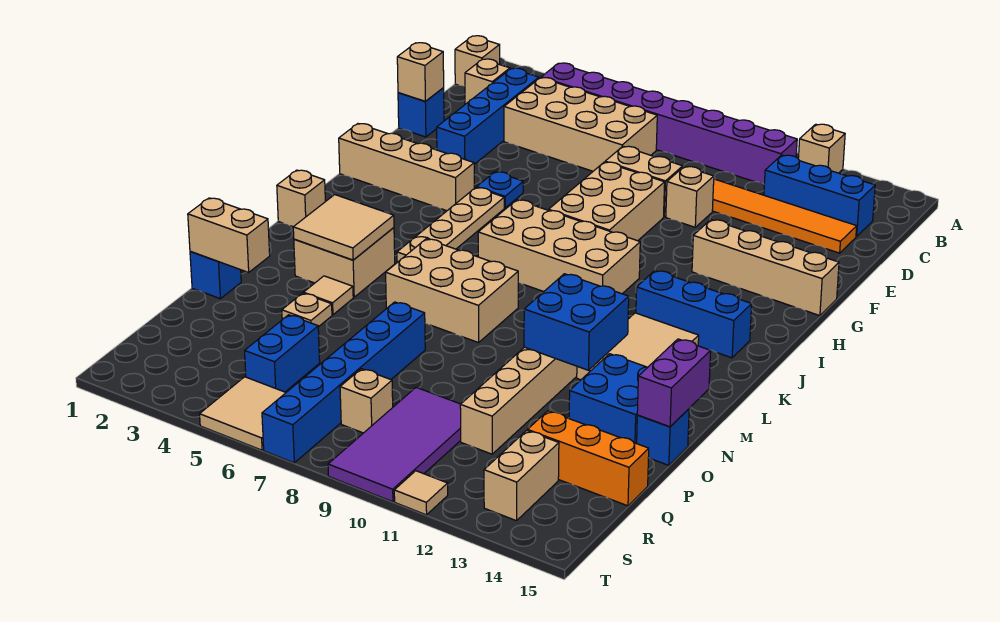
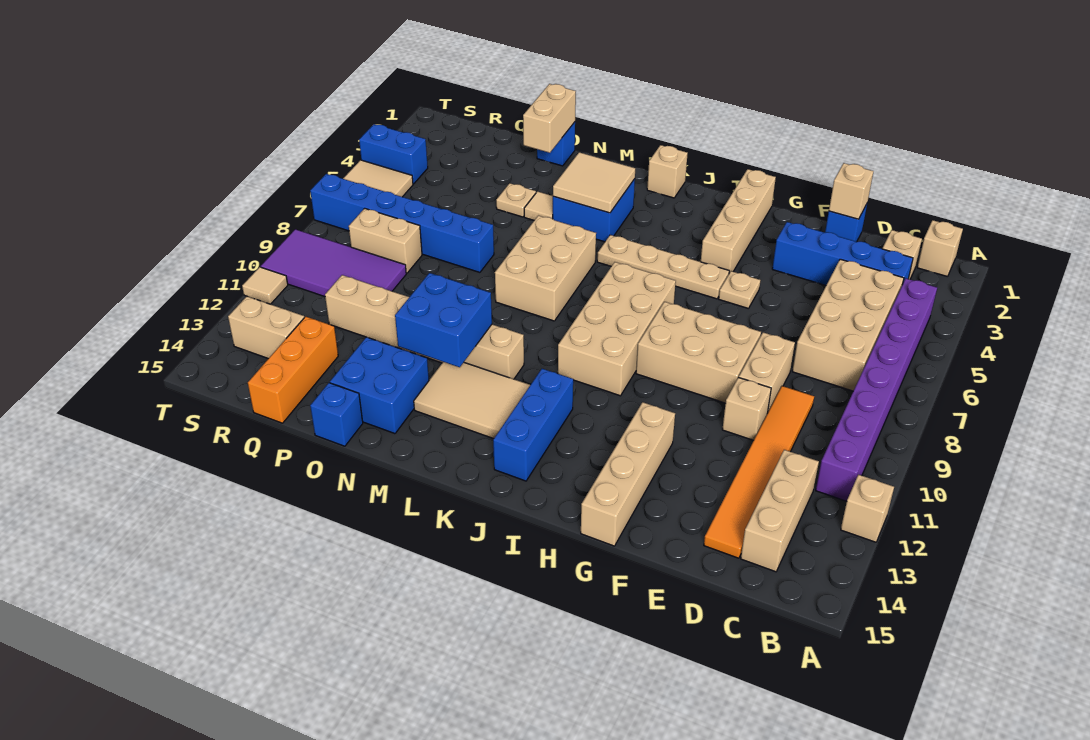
blue brick C12:C14 level 1 -> tan brick C12:C14 level 1
blue plate G5 level 1 -> tan plate G5 level 1
tan brick L3:M4 level 1 -> blue brick L3:M4 level 1
purple brick N15:O15 level 2 -> none
blue brick Q5:R5 level 1 -> blue brick S4:T4 level 1
tan brick R8 level 1 -> tan brick Q8:R8 level 1

